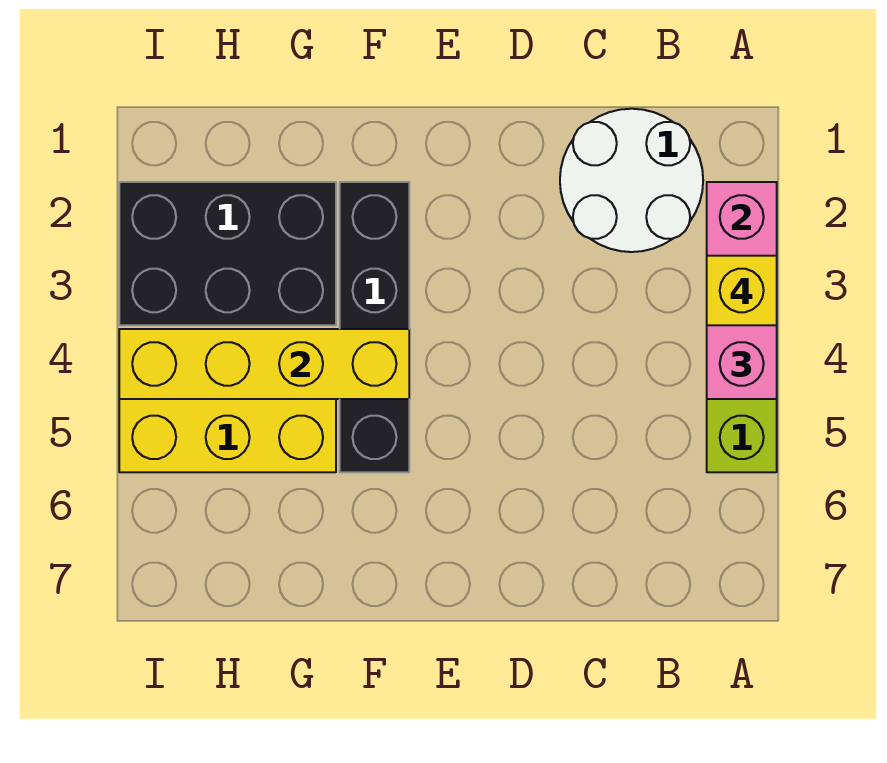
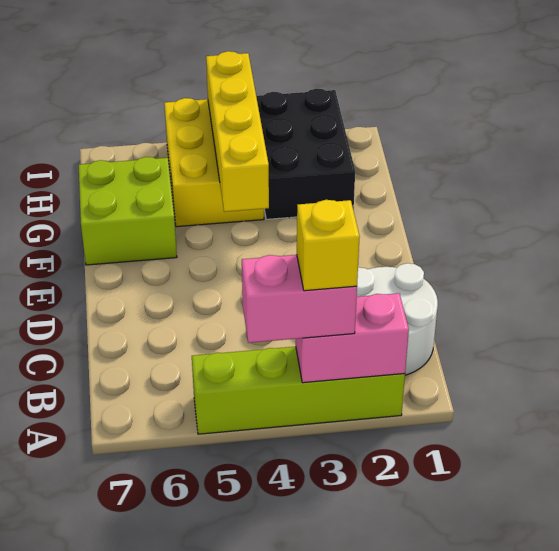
black brick F2:F5 level 1 -> none
none -> lime brick F6:G7 level 1

